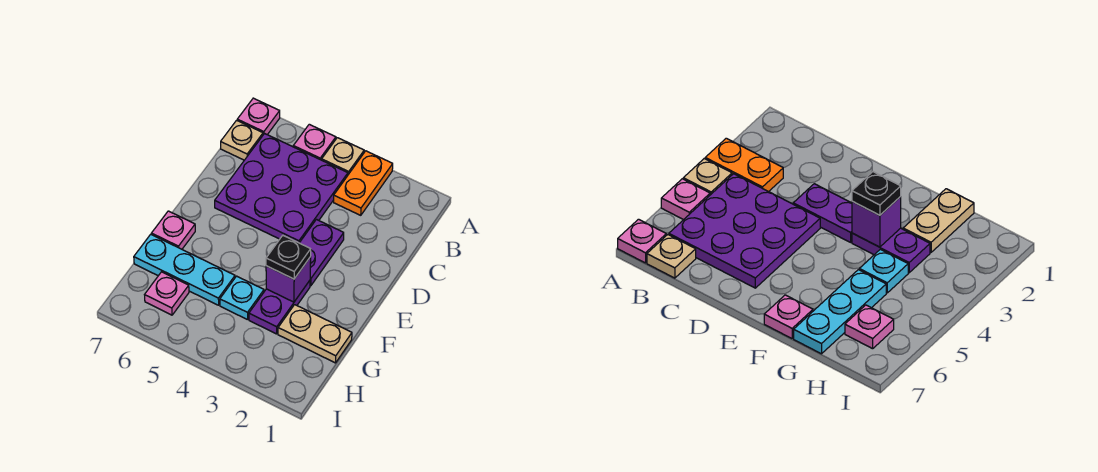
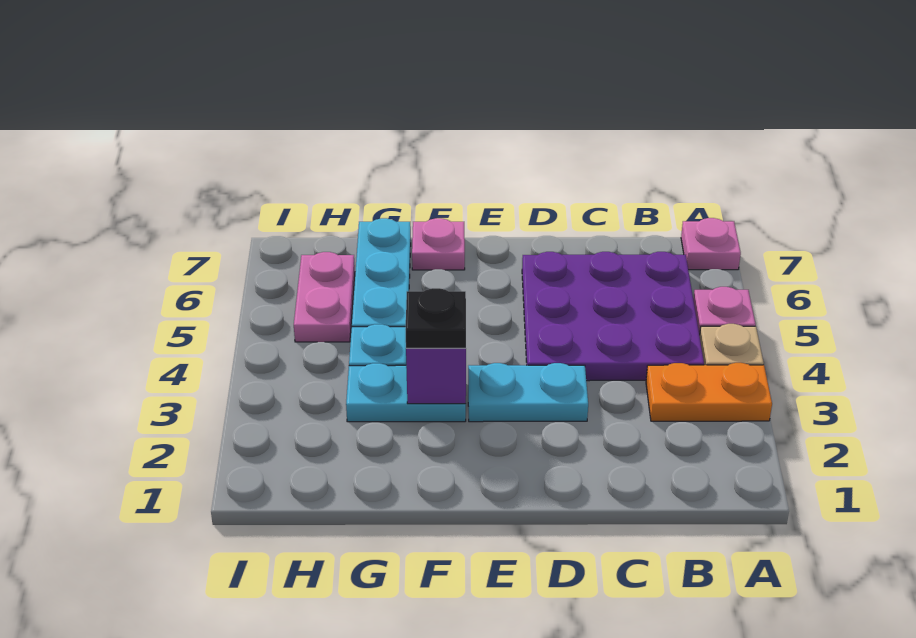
tan plate B7 level 1 -> none
purple plate D3:E3 level 1 -> cyan plate D3:E3 level 1
purple plate F3:G3 level 1 -> cyan plate F3:G3 level 1
tan plate G1:G2 level 1 -> none
pink plate H6 level 1 -> pink plate H5:H6 level 1

